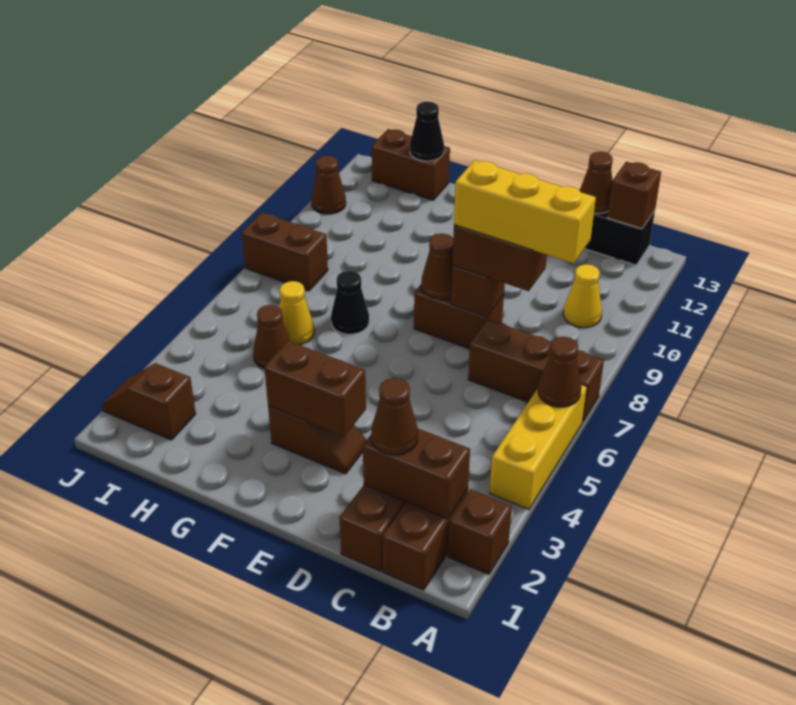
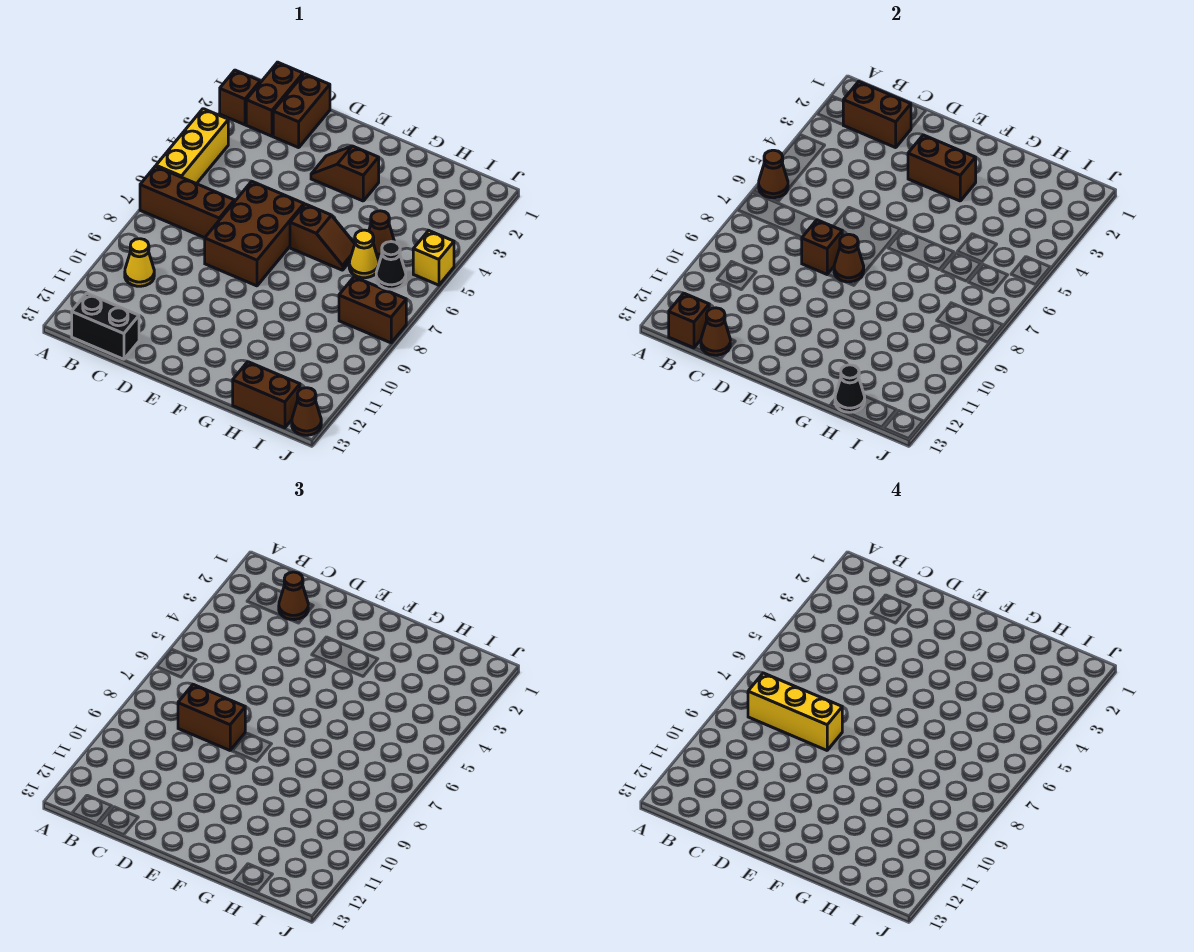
brown brick D8:E8 level 1 -> brown brick D6:E8 level 1
black cone G7 level 1 -> black cone I6 level 1
brown slope I2:J2 level 1 top I -> brown slope F6:G6 level 1 top F
none -> yellow brick J5 level 1
brown cone J11 level 1 -> brown cone J13 level 1

